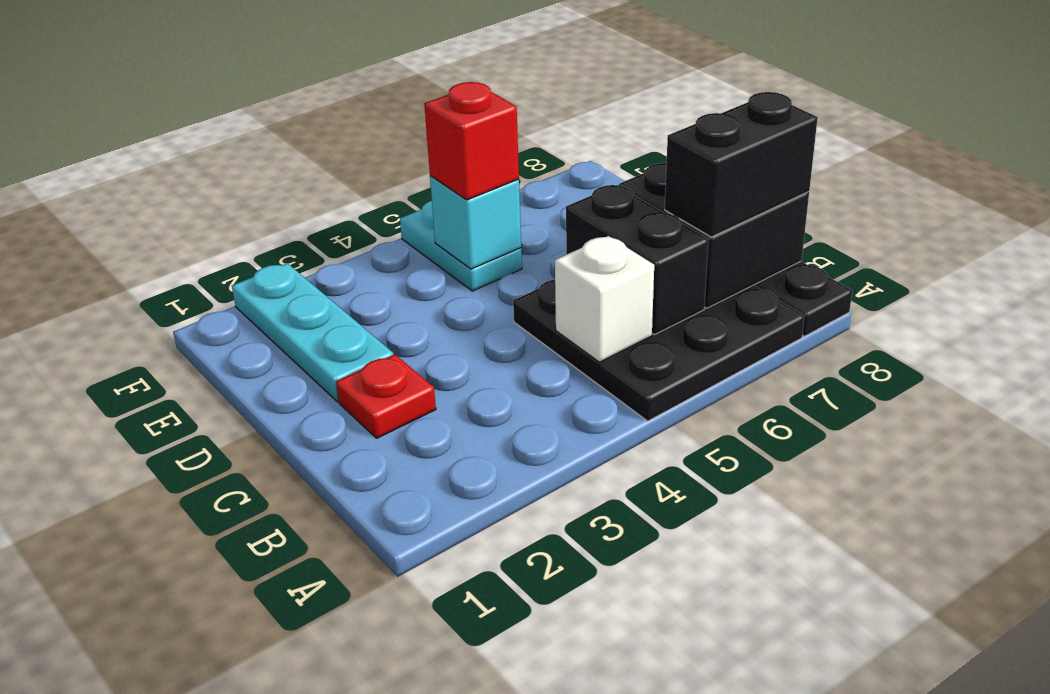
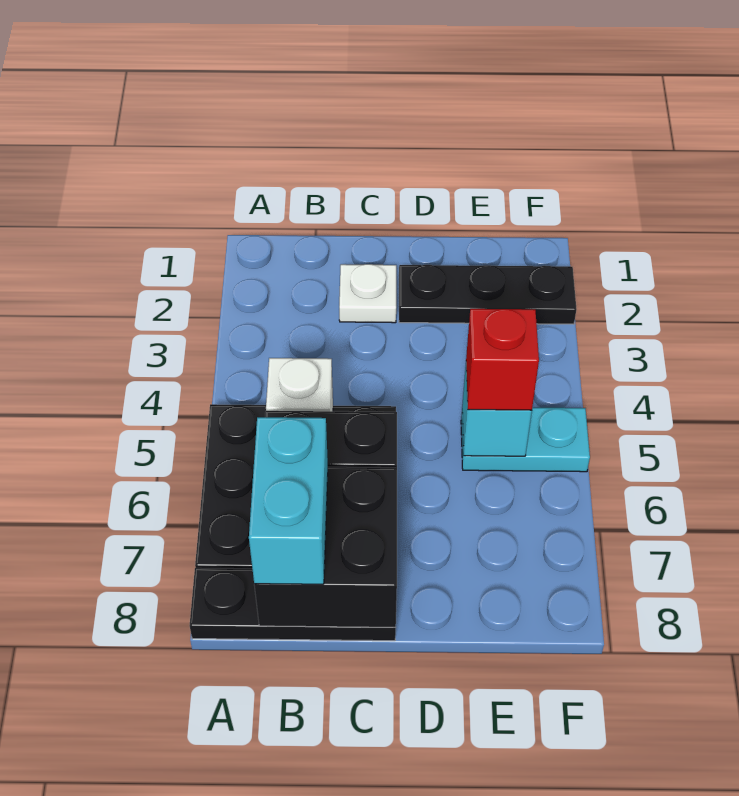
black brick B7:B8 level 3 -> cyan brick B7:B8 level 3
red plate C2 level 1 -> white plate C2 level 1
cyan plate D2:F2 level 1 -> black plate D2:F2 level 1

